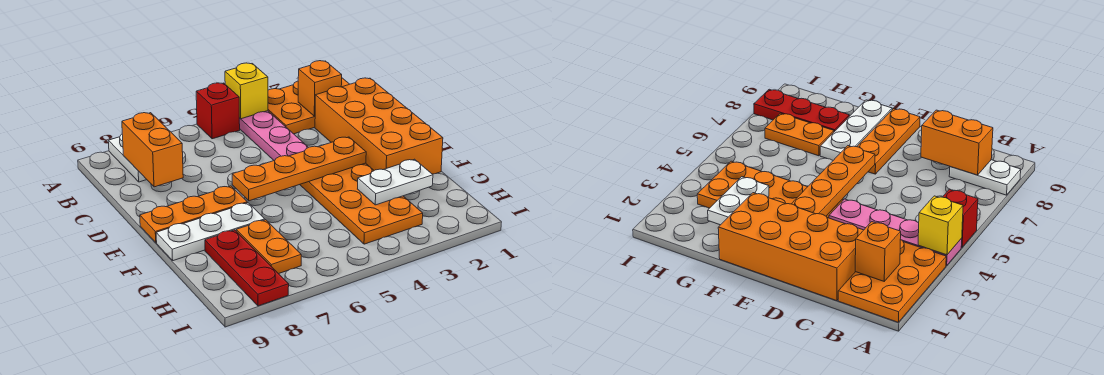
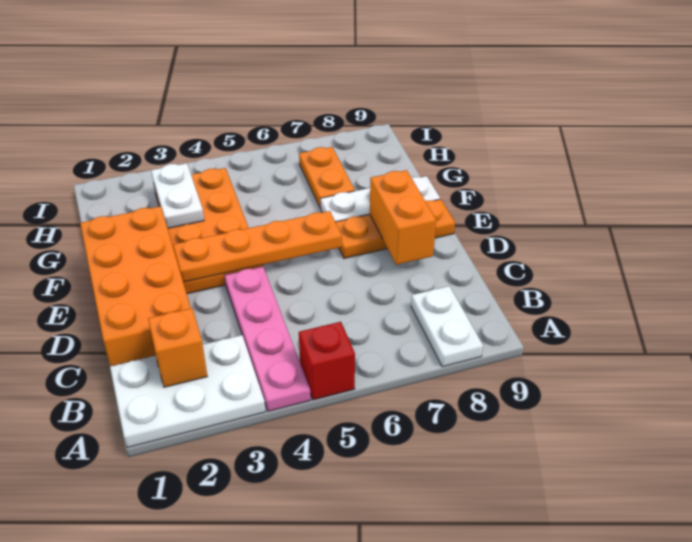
orange plate A1:B3 level 1 -> white plate A1:B3 level 1
yellow brick A4 level 2 -> none
orange brick B8:C8 level 2 -> orange brick D8:E8 level 2
white plate G2:G3 level 2 -> white plate G3:H3 level 2
red plate G8:I8 level 1 -> none

